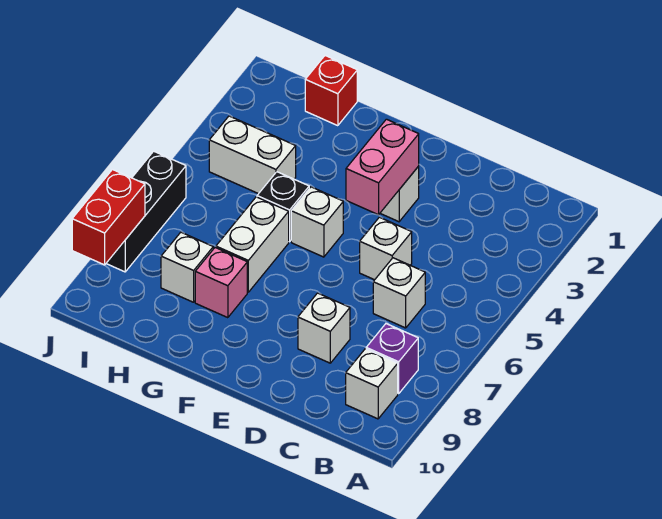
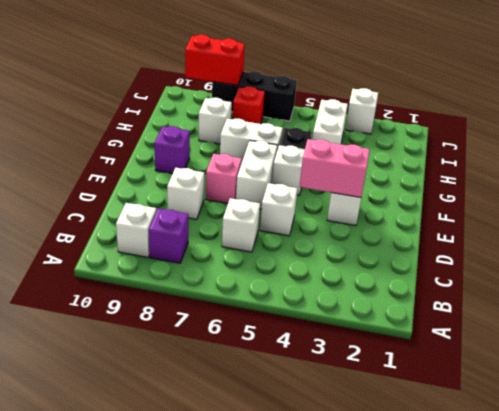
none -> white brick E6:F6 level 1
none -> purple brick F9 level 1
pink brick G8 level 1 -> pink brick E7 level 1
red brick H1 level 1 -> red brick I7 level 1
none -> white brick J3 level 1

